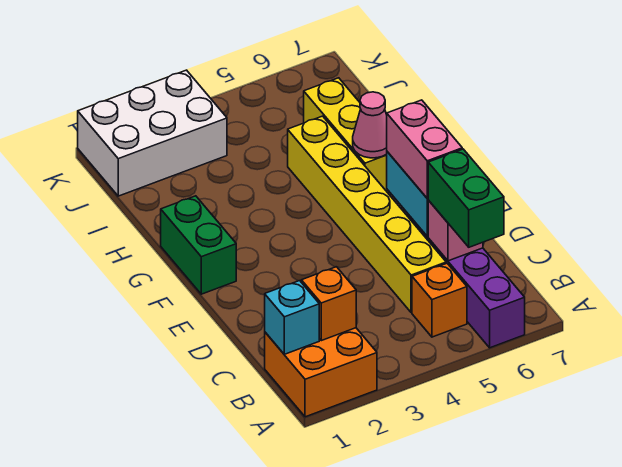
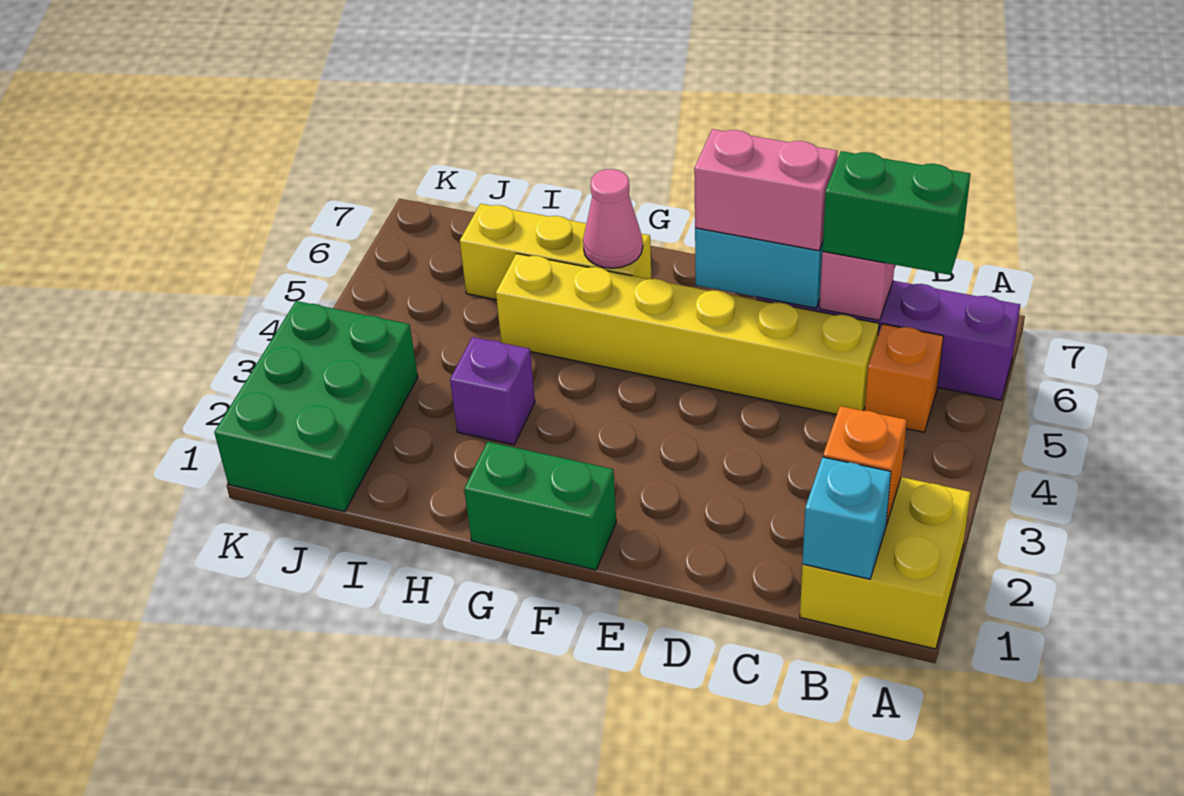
orange brick A1:B2 level 1 -> yellow brick A1:B2 level 1
none -> purple brick H3 level 1
white brick J1:K3 level 1 -> green brick J1:K3 level 1

